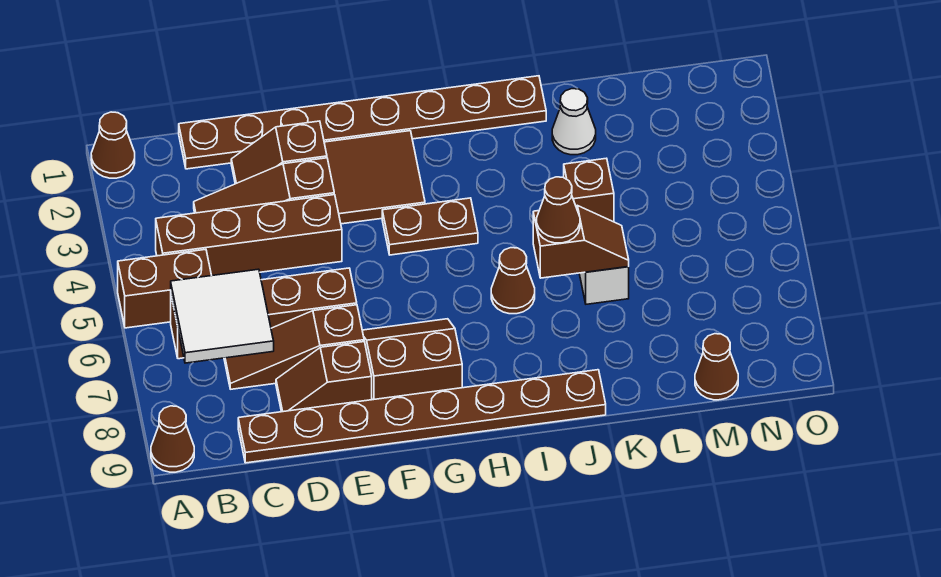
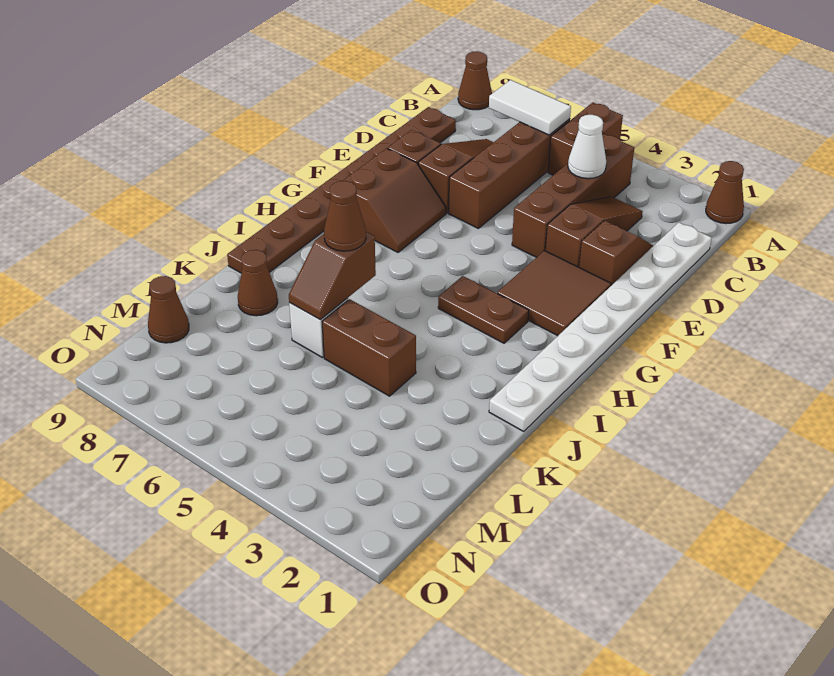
white tile B6:C7 level 2 -> white tile B6:B7 level 2
brown plate C1:J1 level 1 -> white plate C1:J1 level 1
brown plate G4:H4 level 1 -> brown plate H3:H4 level 1
brown cone I6 level 1 -> brown cone K8 level 1
white cone K2 level 1 -> white cone C4 level 2
brown brick K4 level 1 -> brown brick K4:K5 level 1

